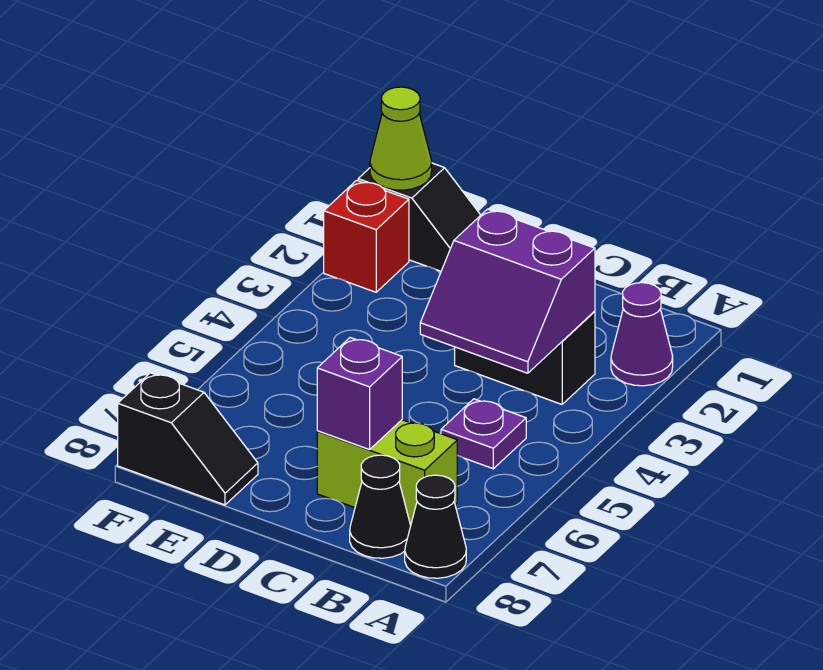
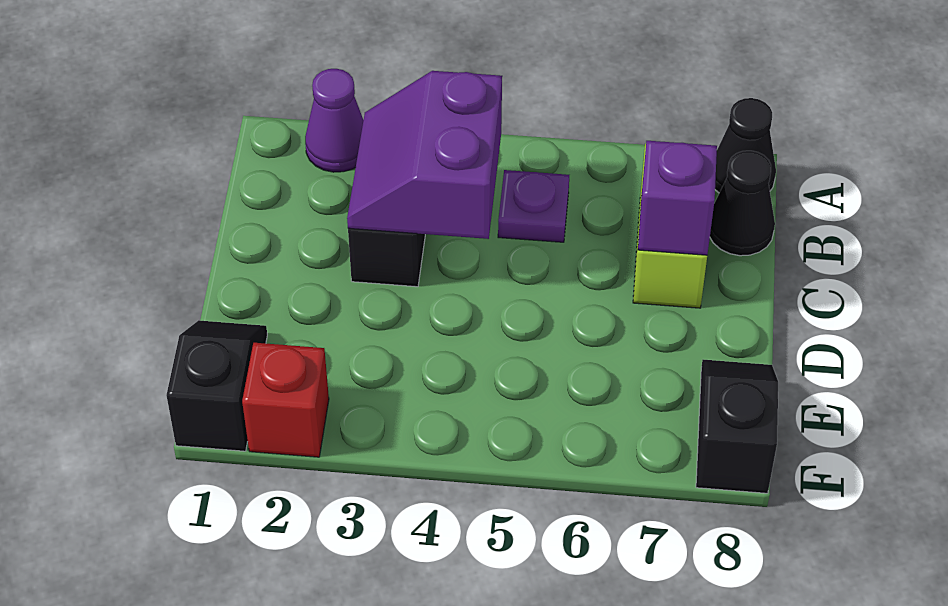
purple slope B3:C4 level 2 top 3 -> purple slope B3:C4 level 2 top 4
lime cone F1 level 2 -> none

